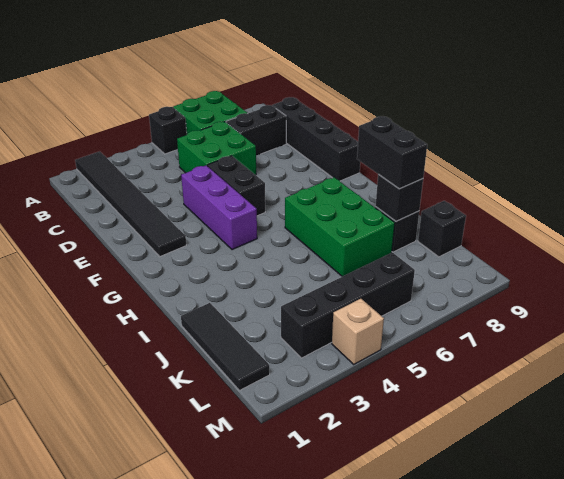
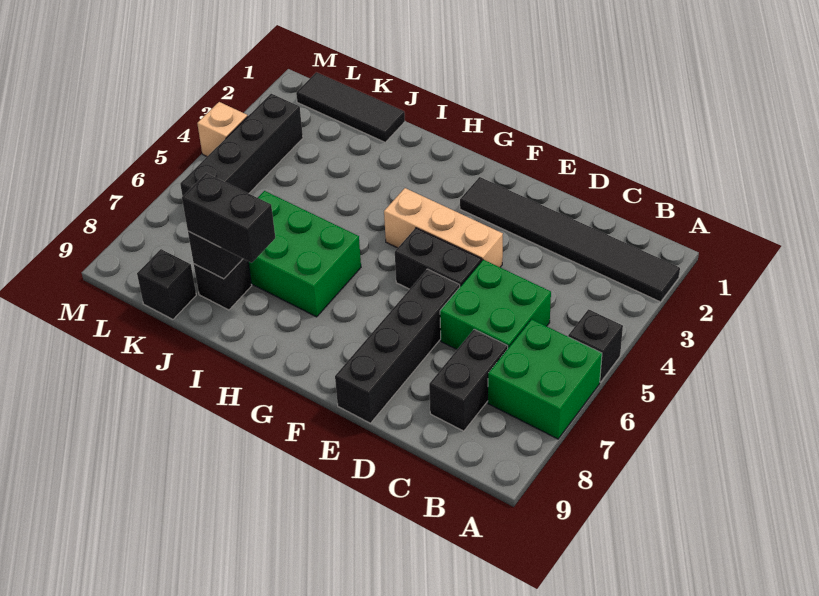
black brick C9:F9 level 1 -> black brick E6:E9 level 1
purple brick E4:G4 level 1 -> tan brick E4:G4 level 1

